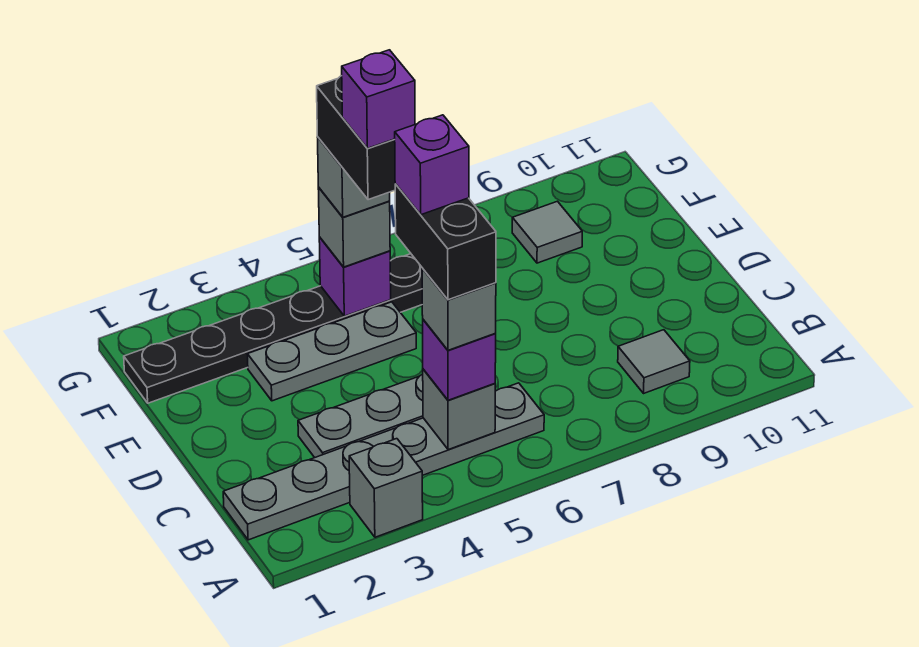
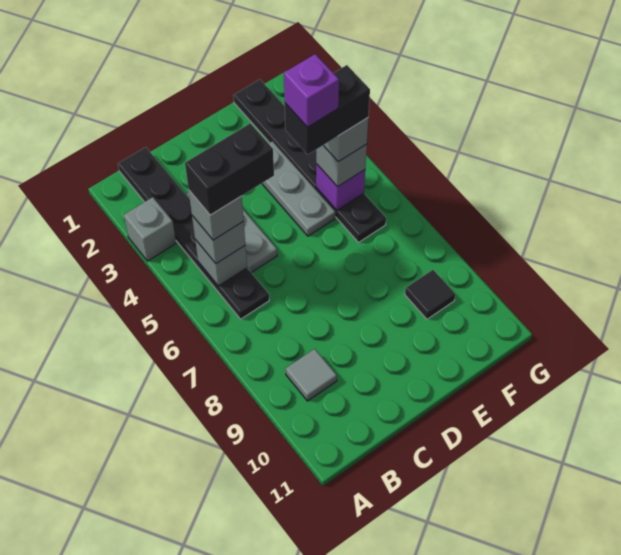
grey plate B1:B6 level 1 -> black plate B1:B6 level 1
purple brick B5 level 3 -> grey brick B5 level 3
purple brick C5 level 6 -> none
grey tile F9 level 1 -> black tile F9 level 1

